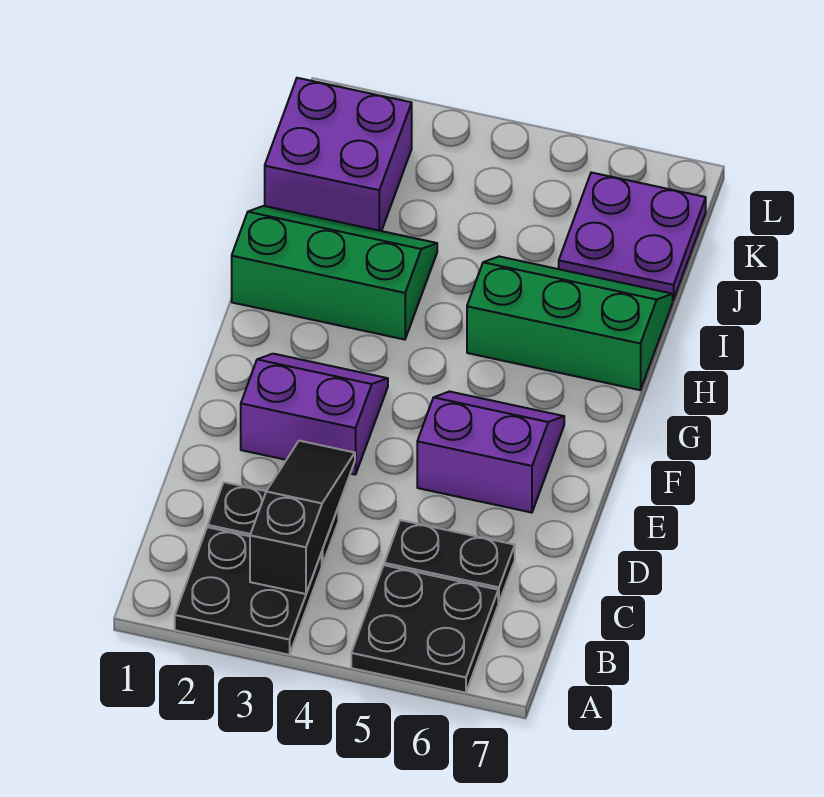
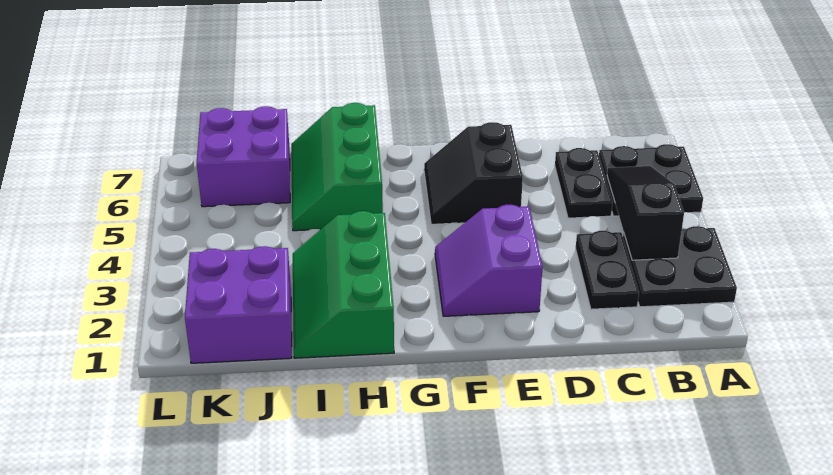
black slope B3:D3 level 2 top B -> black slope B3:B5 level 2 top 3
purple slope E5:F6 level 1 top E -> black slope E5:F6 level 1 top E
purple plate J6:K7 level 1 -> purple brick J6:K7 level 1

